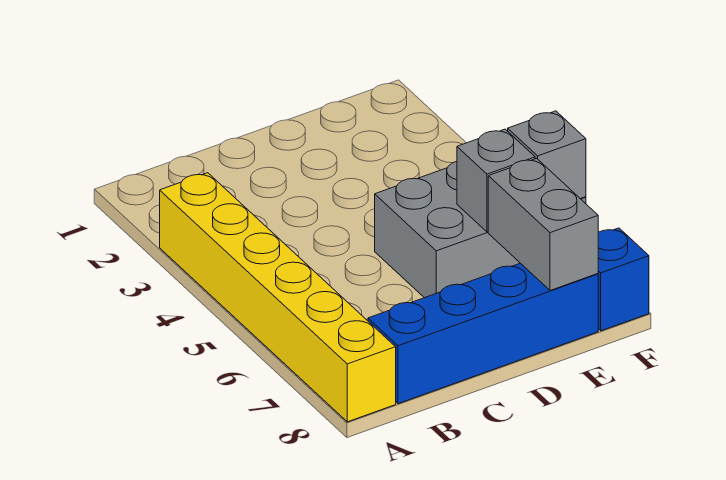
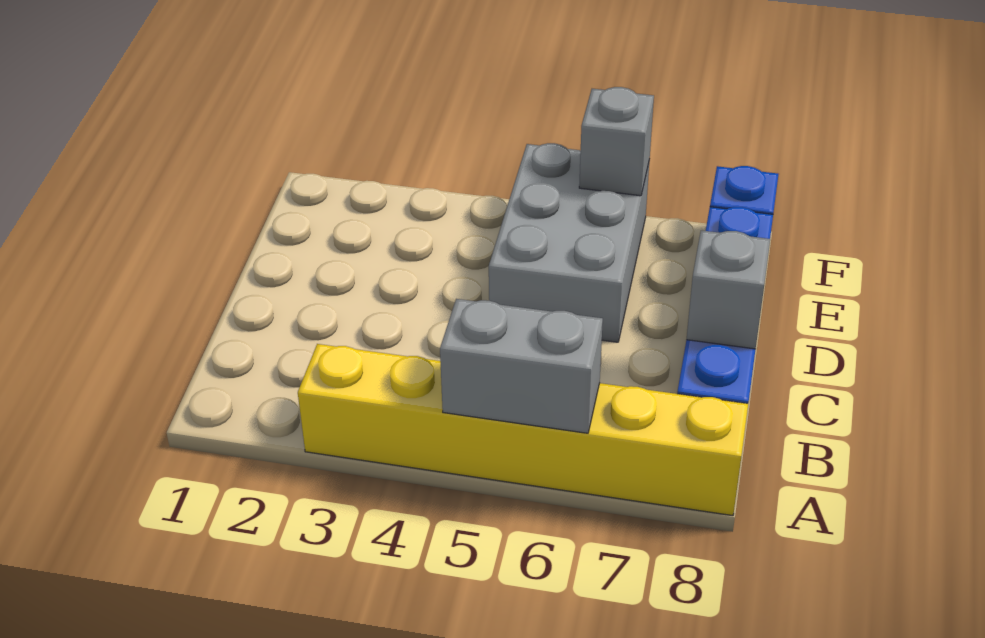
grey brick E6 level 2 -> grey brick C8 level 2
grey brick E7:E8 level 2 -> grey brick A5:A6 level 2

